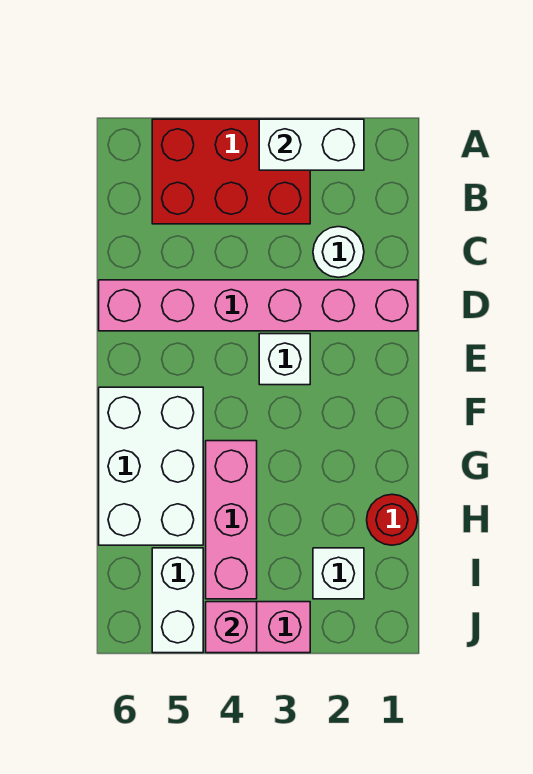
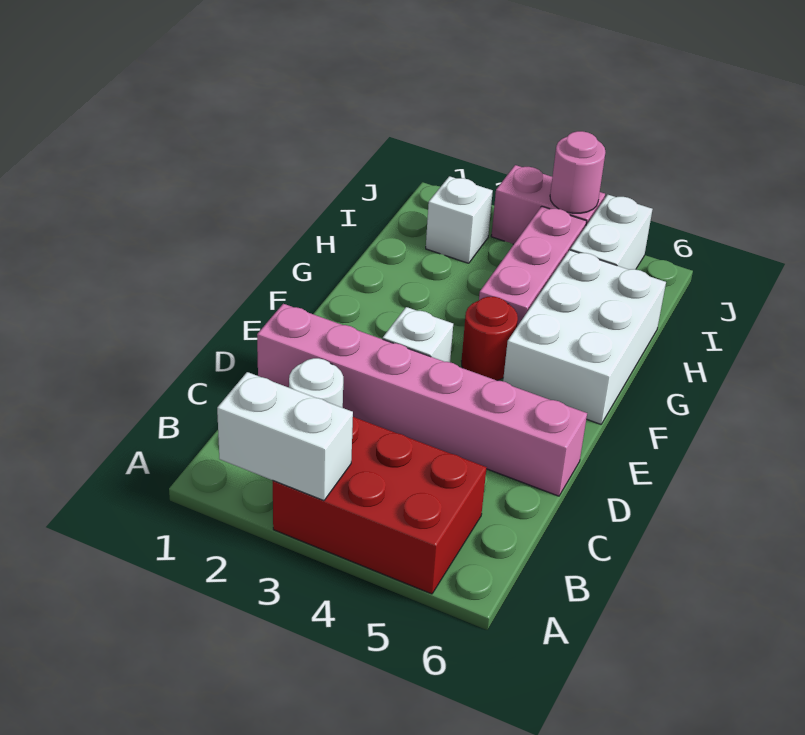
red round brick H1 level 1 -> red round brick F4 level 1
pink brick J4 level 2 -> pink round brick J4 level 2

